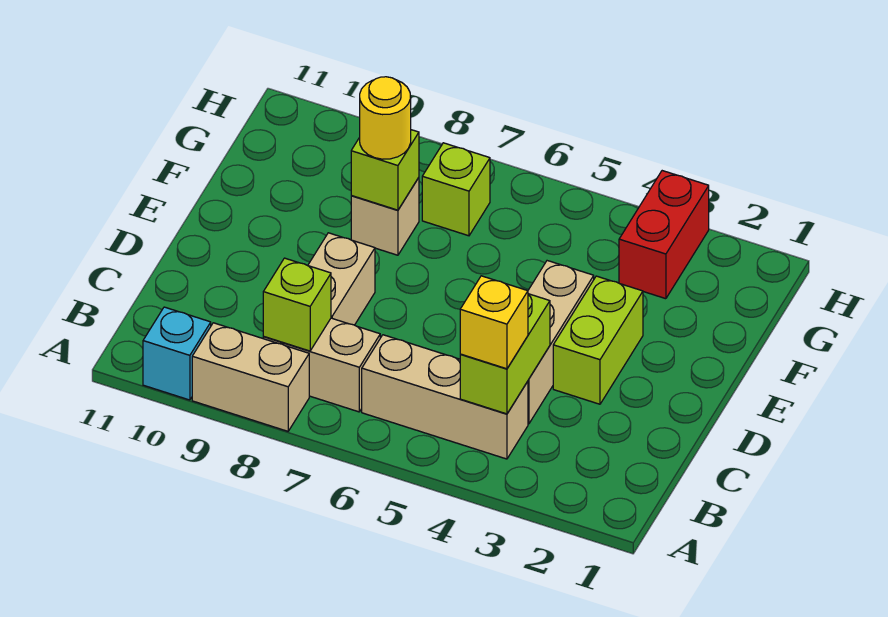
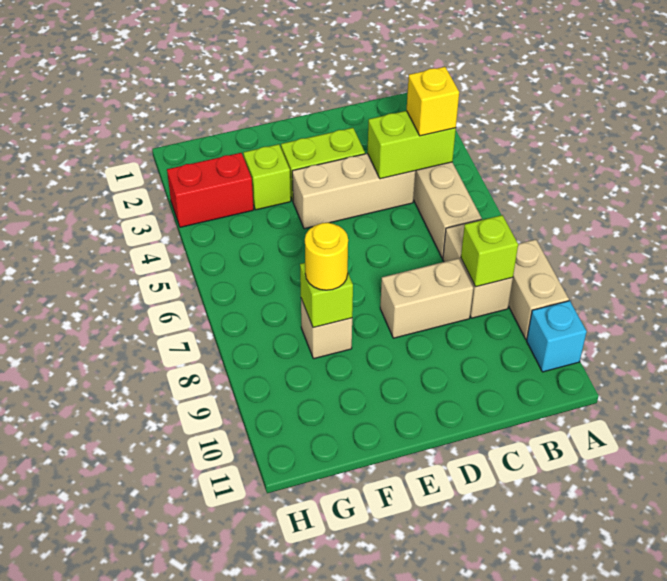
lime brick G7 level 1 -> lime brick F3 level 1

